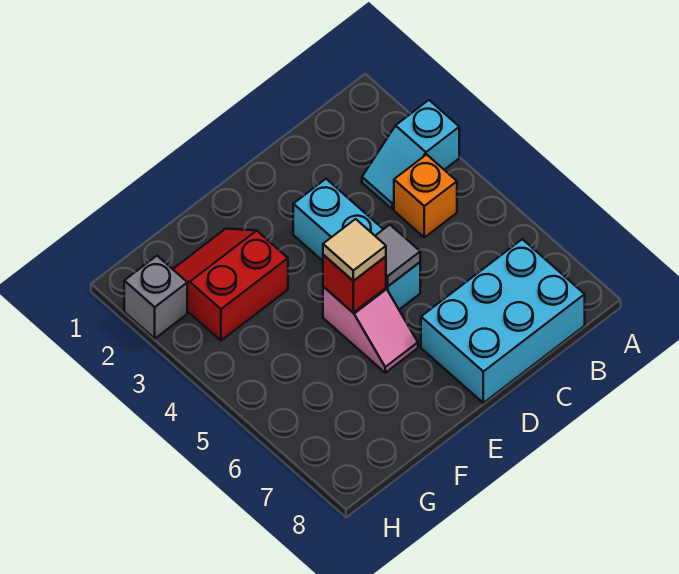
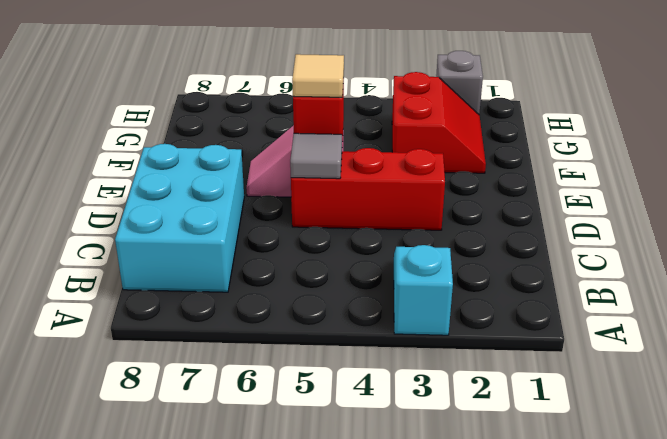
orange brick B4 level 1 -> none
cyan brick D3:D5 level 1 -> red brick D3:D5 level 1

